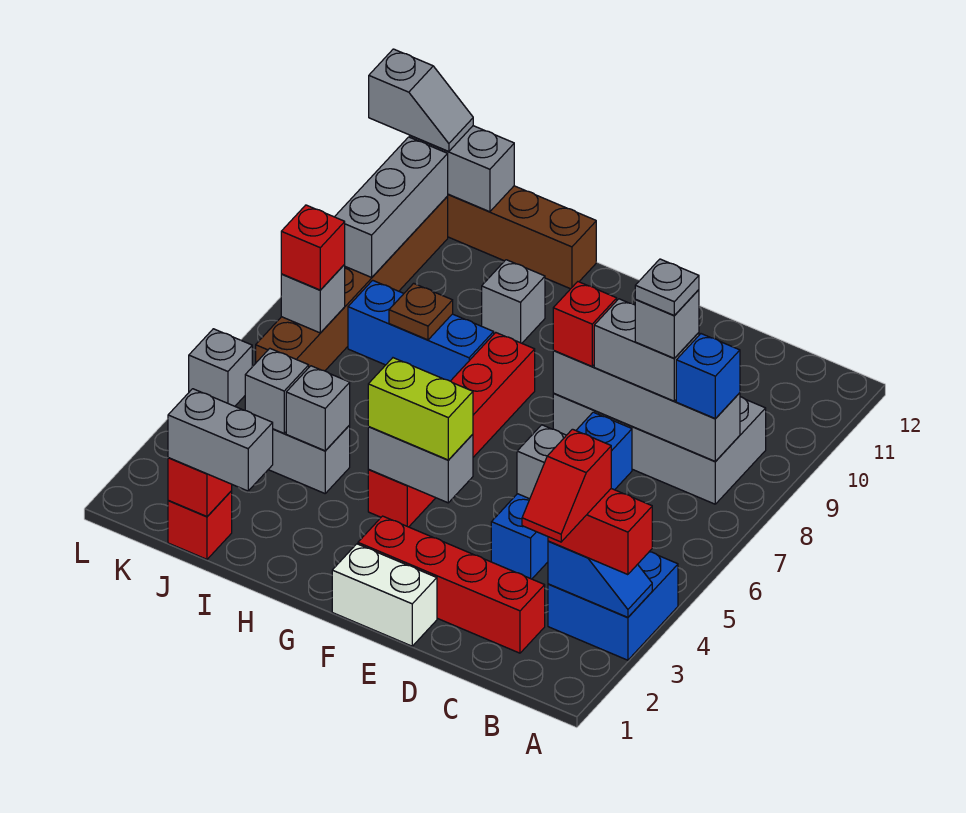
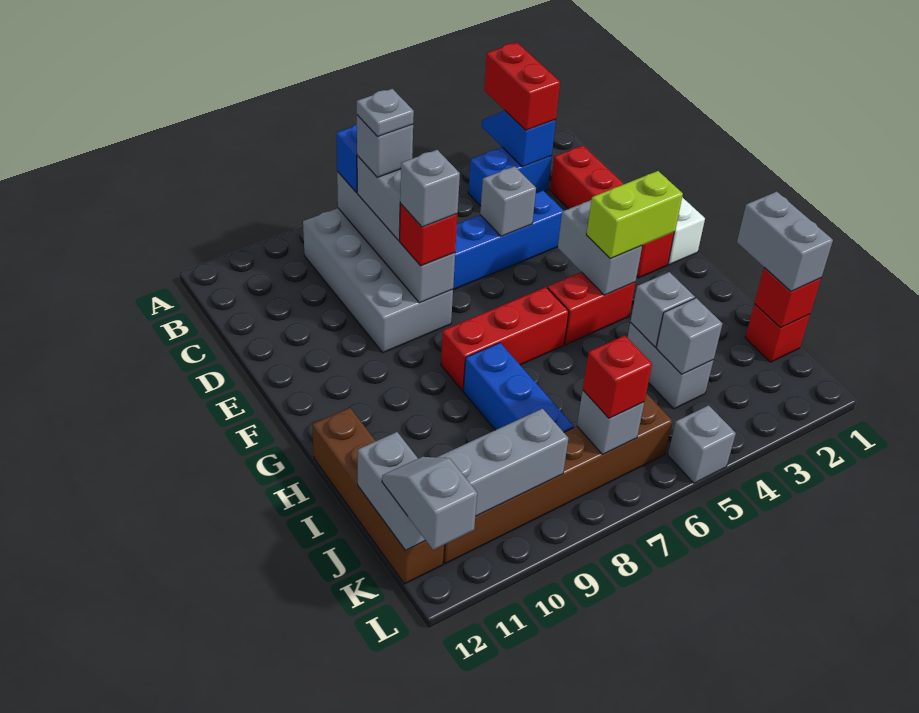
blue brick A3:B4 level 1 -> blue brick B3:B4 level 1
red slope B2:B3 level 4 top 3 -> none
lime brick F4:G4 level 3 -> lime brick G3:G4 level 3
grey brick H10 level 1 -> grey brick E8 level 4
brown plate I8 level 2 -> none

